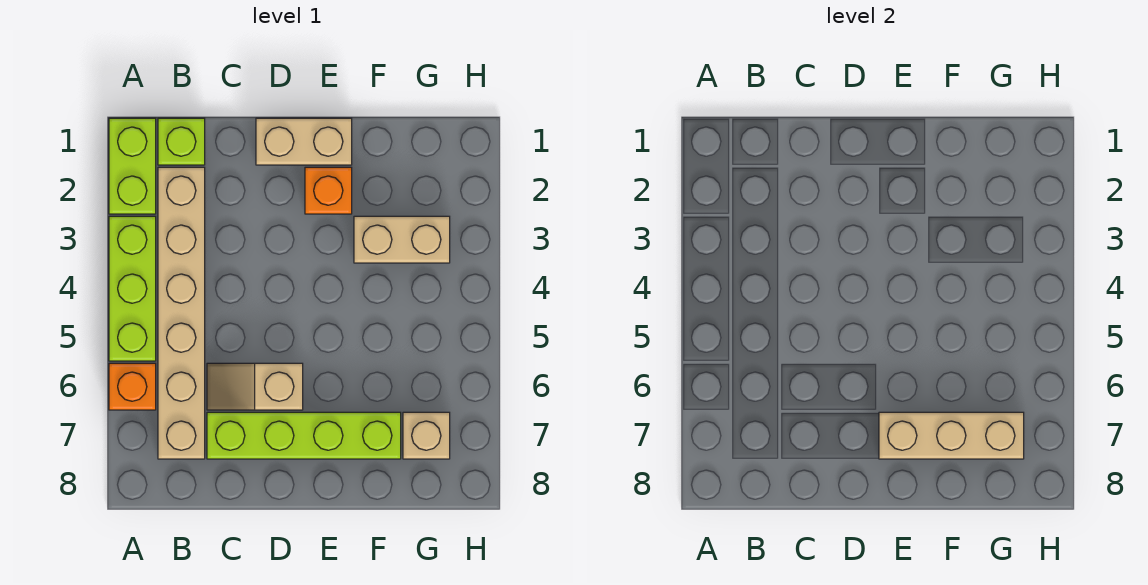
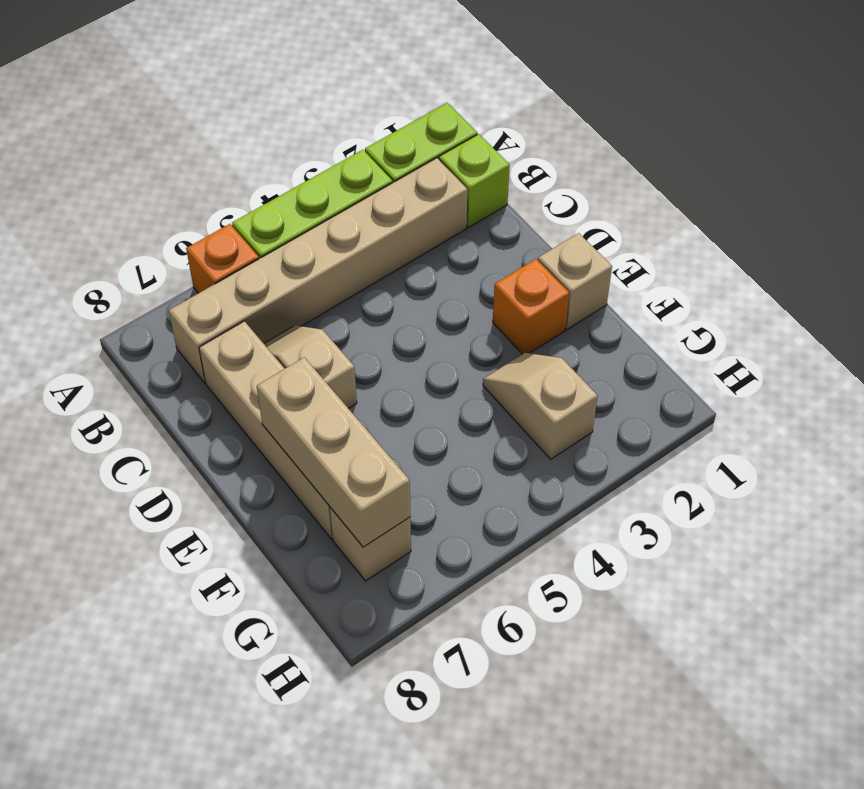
lime brick C7:F7 level 1 -> tan brick C7:F7 level 1
tan brick D1:E1 level 1 -> tan brick E1 level 1
tan brick F3:G3 level 1 -> tan slope F3:G3 level 1 top G

